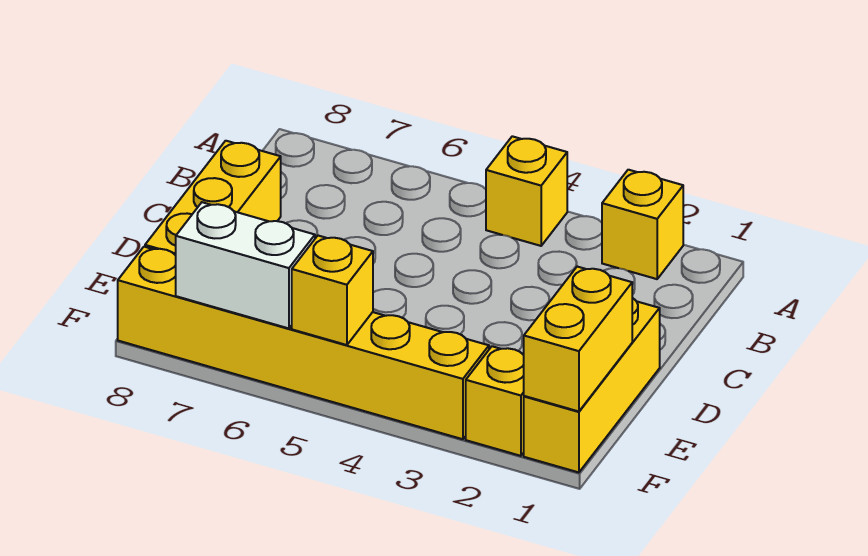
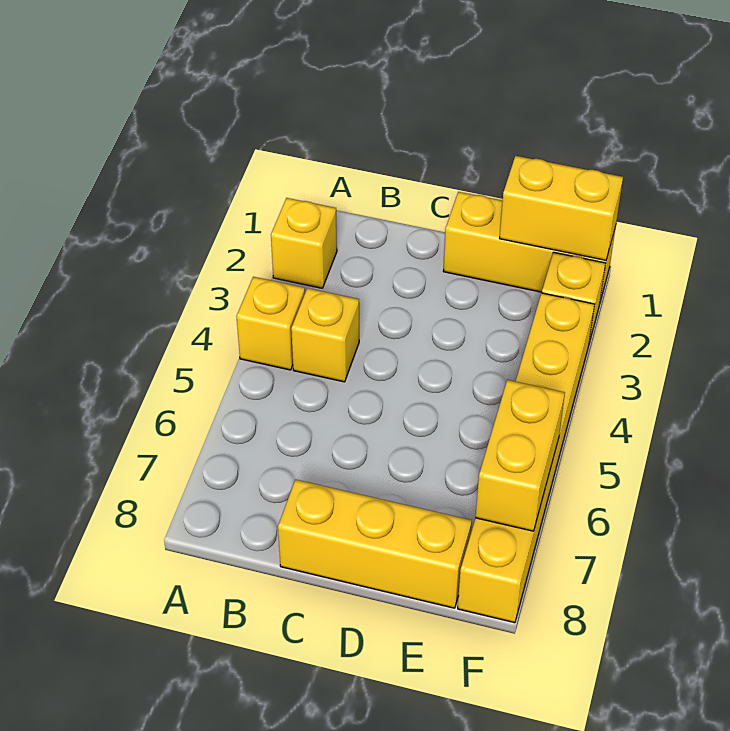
yellow brick F5 level 2 -> yellow brick B4 level 1
white brick F6:F7 level 2 -> yellow brick F6:F7 level 2

